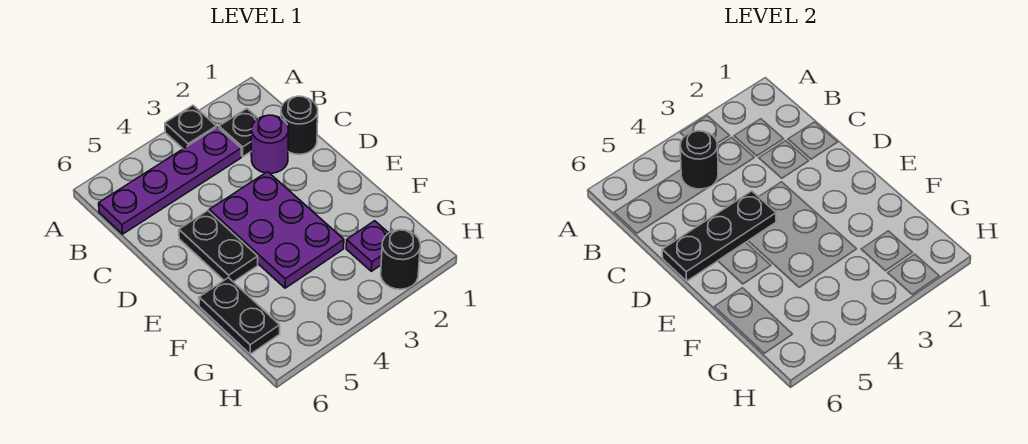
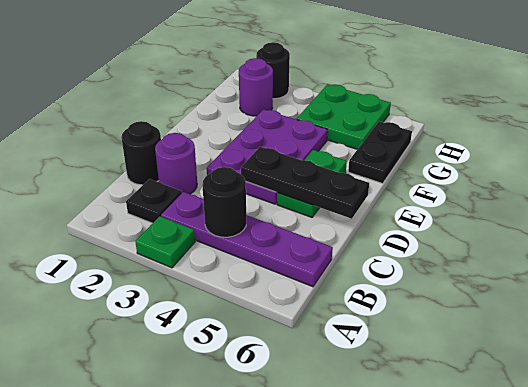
black plate A3 level 1 -> green plate A3 level 1
black plate D5:E5 level 1 -> green plate D5:E5 level 1
purple plate G2 level 1 -> purple round brick G2 level 1
none -> green plate G4:H5 level 1

